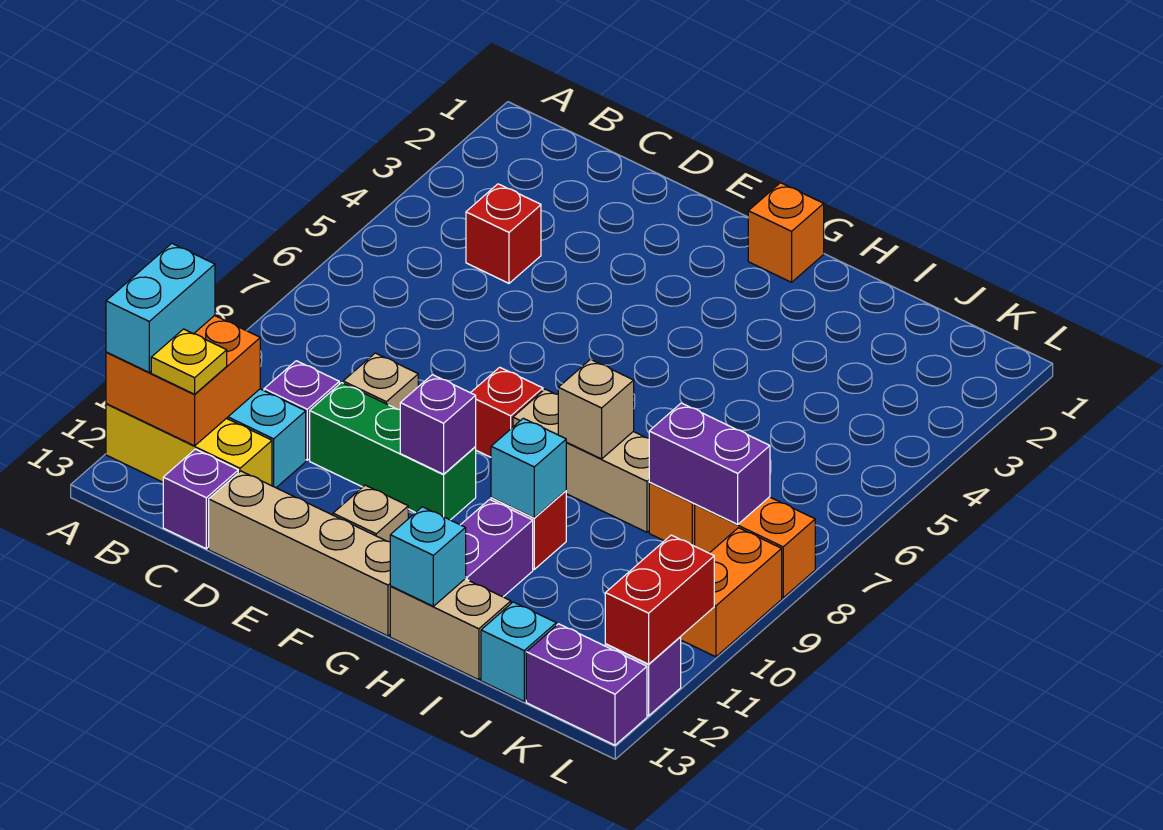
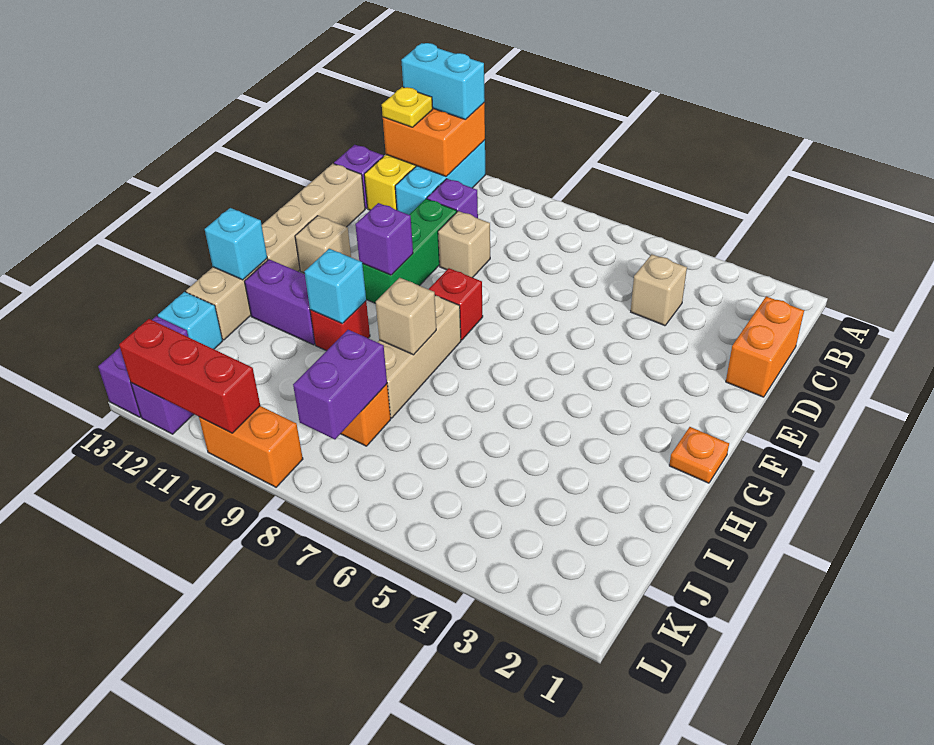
red brick C4 level 1 -> tan brick C4 level 1
orange brick G1 level 1 -> orange plate G1 level 1
orange brick K8:L8 level 1 -> orange brick C1:D1 level 1
red brick L11:L12 level 2 -> red brick L10:L12 level 2

